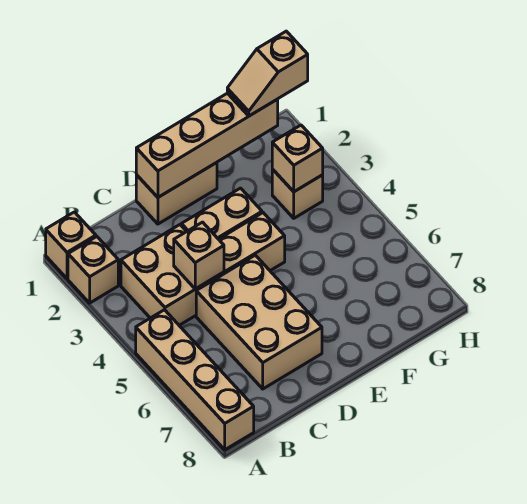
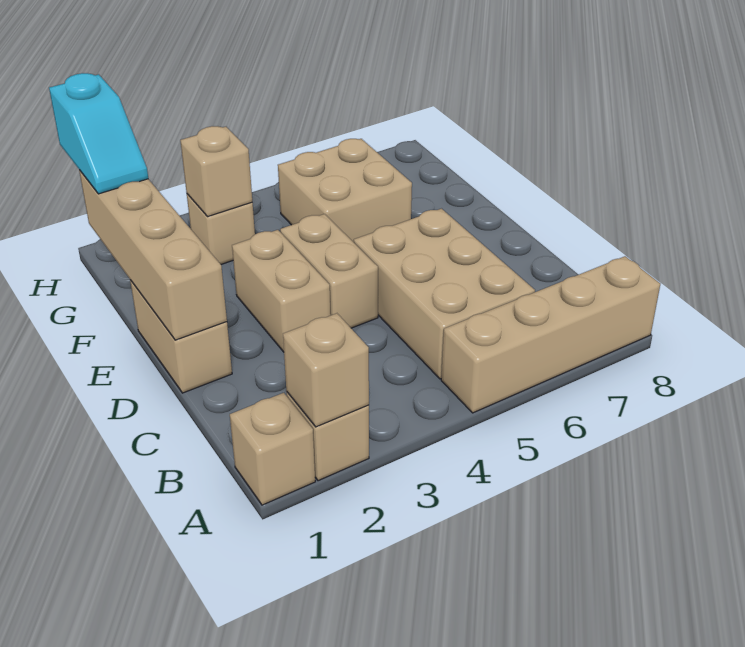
tan brick B3:C4 level 1 -> tan brick F5:G6 level 1
tan brick C4 level 2 -> tan brick A2 level 2
tan brick C5:D7 level 1 -> tan brick B5:D6 level 1
tan slope G1:H1 level 3 top H -> cyan slope G1:H1 level 3 top H

